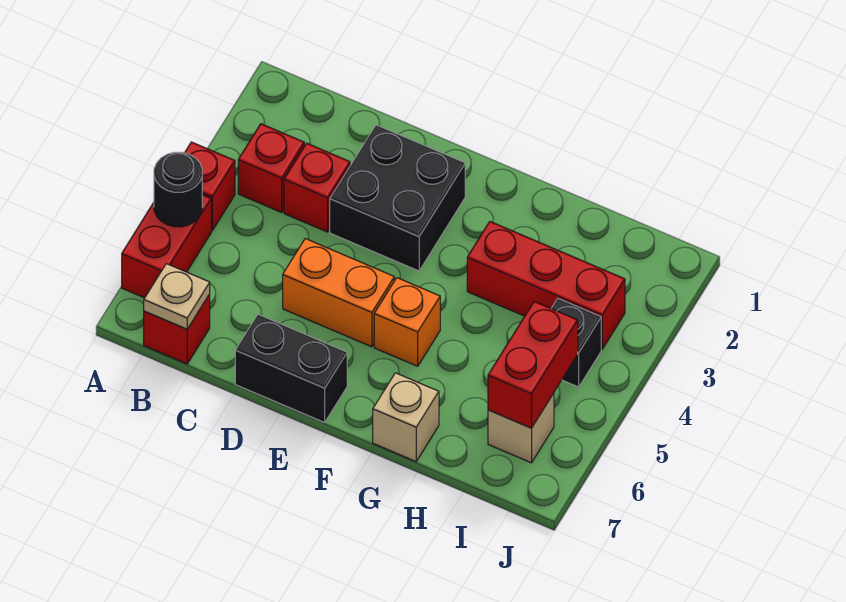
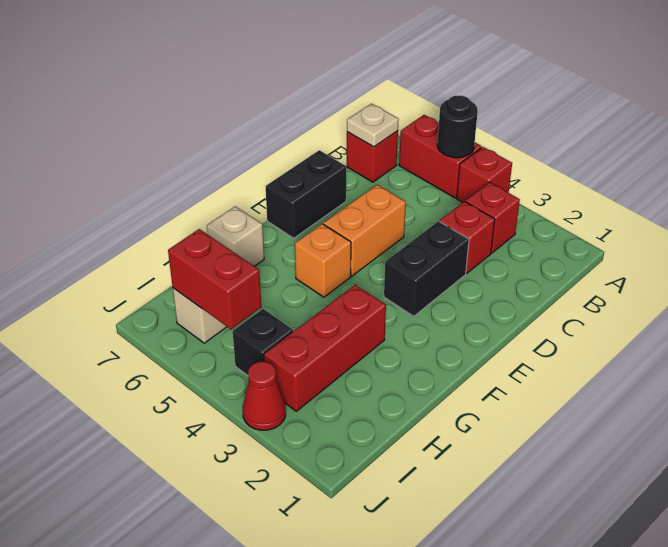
black brick D2:E3 level 1 -> black brick D3:E3 level 1
none -> red cone J3 level 1

